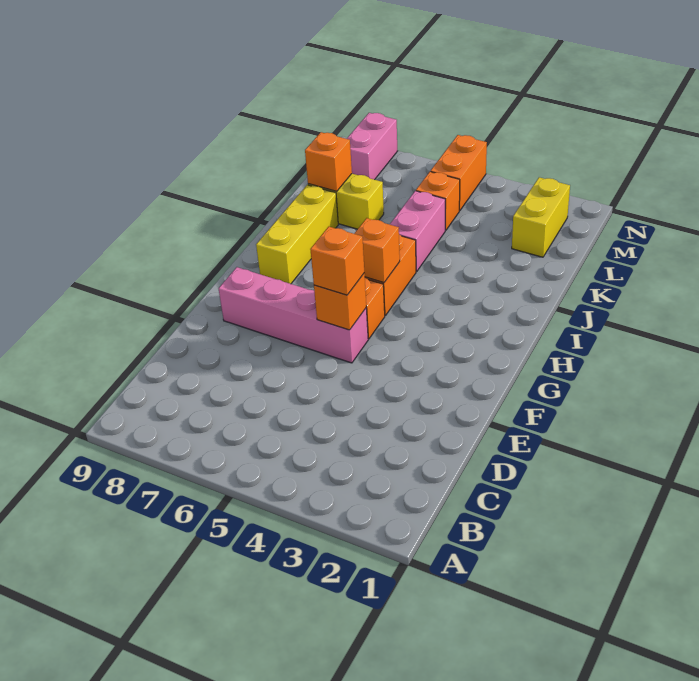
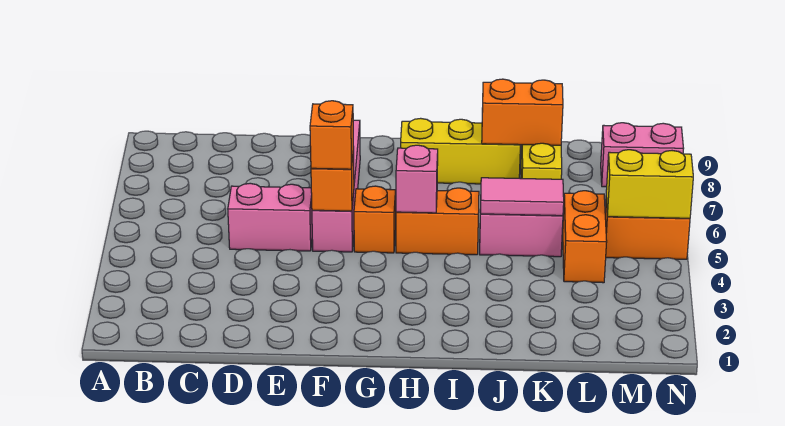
none -> pink brick D5:E5 level 1
orange brick H5 level 2 -> pink brick H5 level 2
none -> pink tile J5:K5 level 2
orange brick K8 level 2 -> orange brick J8:K8 level 2
yellow brick L2:M2 level 1 -> yellow brick M5:N5 level 2
orange brick L5 level 1 -> orange brick L4:L5 level 1

